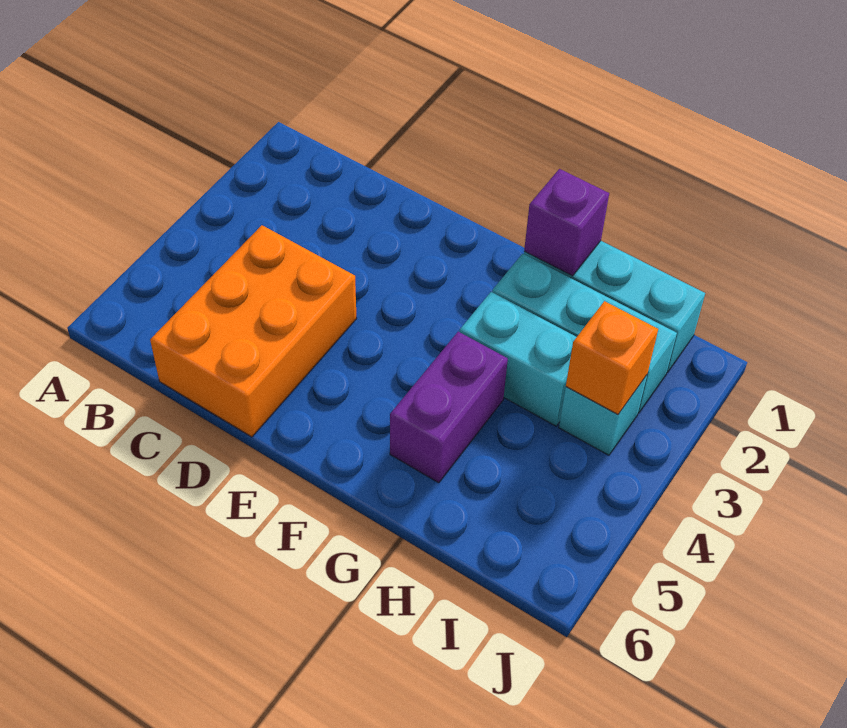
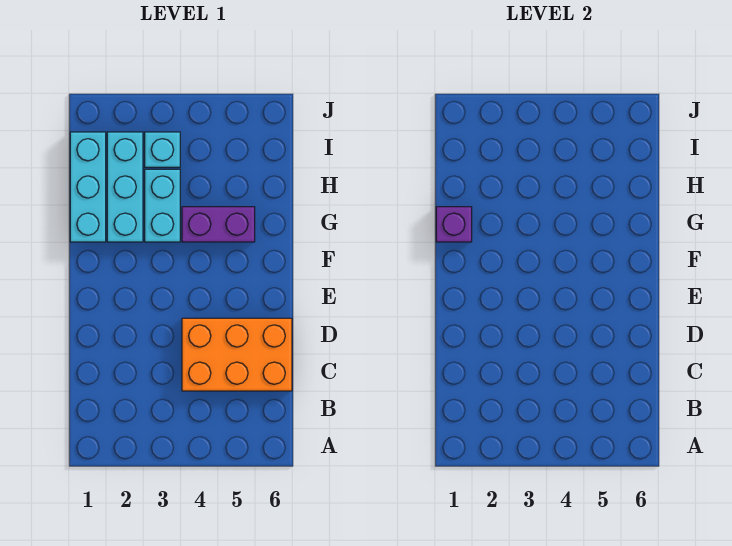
orange brick I3 level 2 -> none

